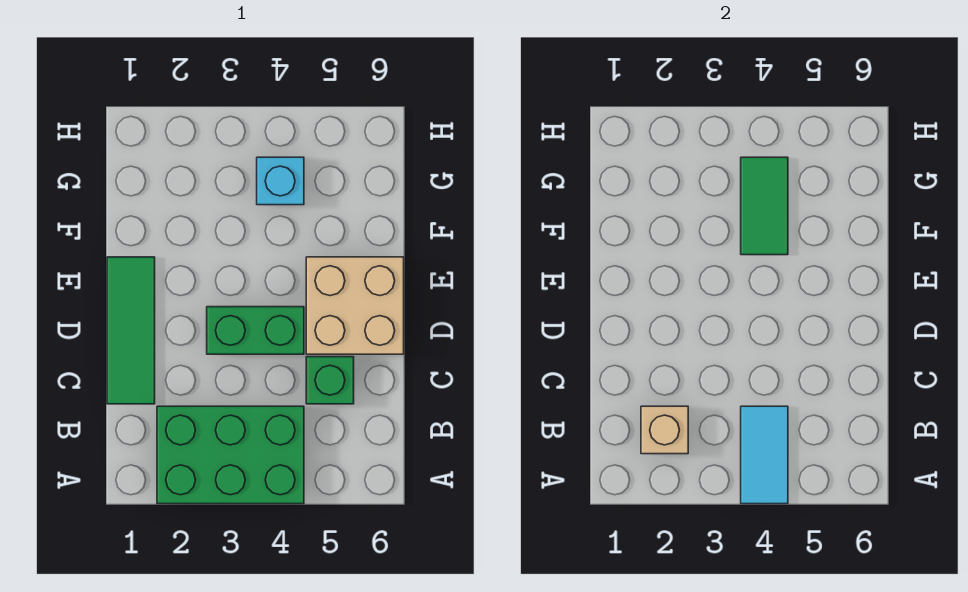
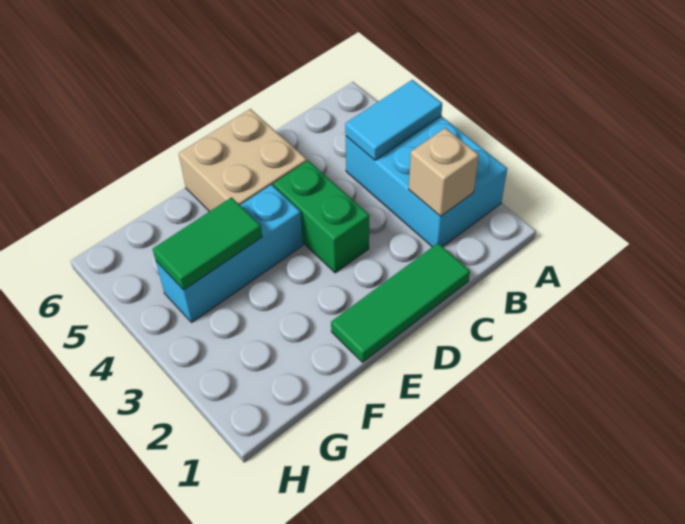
green brick A2:B4 level 1 -> cyan brick A2:B4 level 1
green brick C5 level 1 -> none
cyan brick G4 level 1 -> cyan brick E4:G4 level 1

